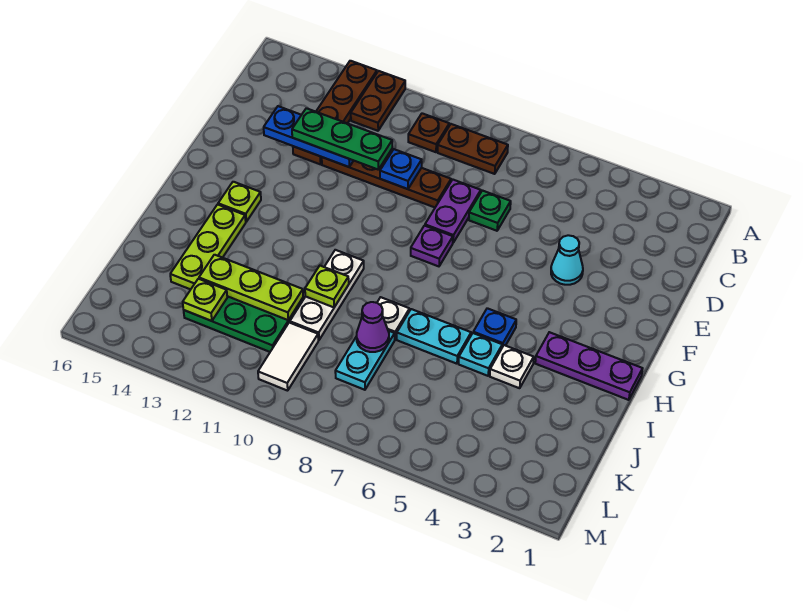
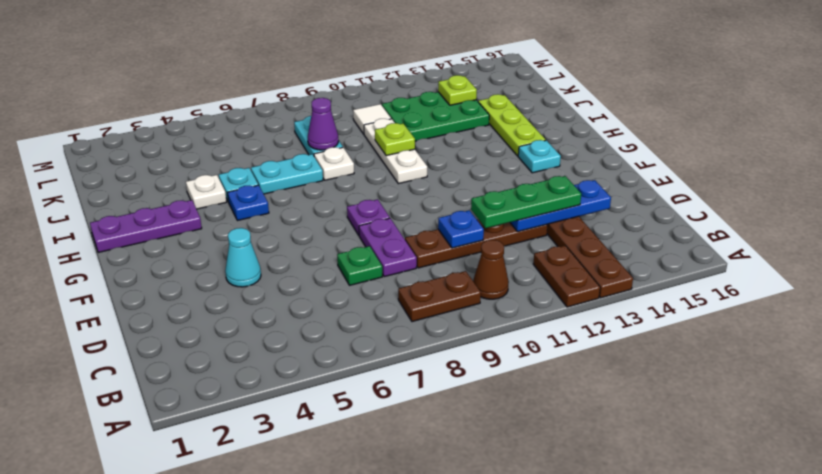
brown plate B10 level 1 -> brown cone B10 level 1
lime plate G14 level 1 -> cyan plate G14 level 1
lime plate J11:J13 level 2 -> none
white tile K10:L10 level 1 -> white tile K10 level 1

